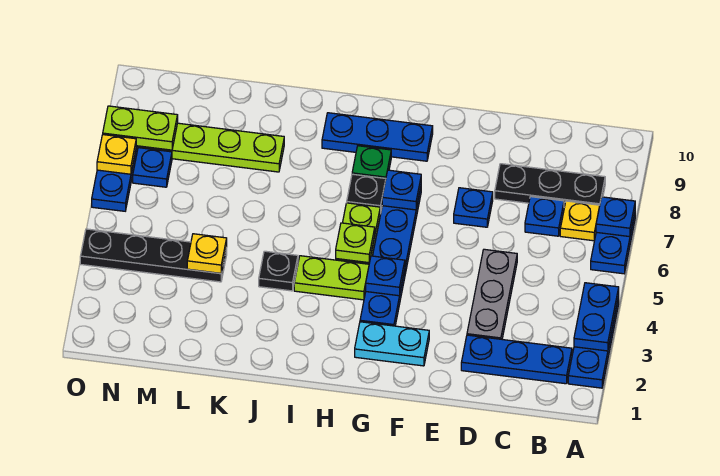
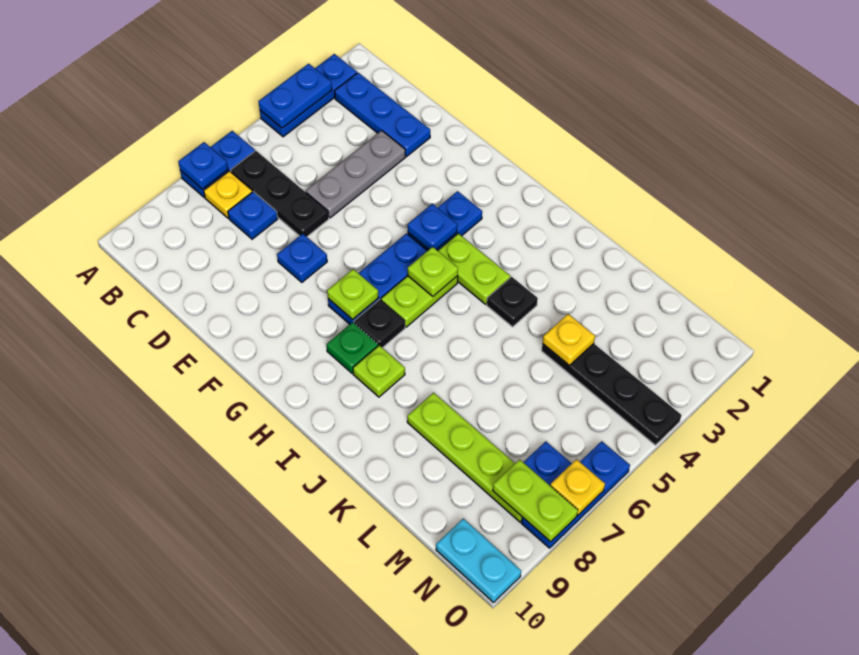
black plate B8:D8 level 1 -> black plate B6:D6 level 1
cyan plate F2:G2 level 1 -> cyan plate N10:O10 level 1
blue plate G7 level 2 -> lime plate G7 level 2
blue plate G9:I9 level 1 -> none
none -> lime plate I8 level 1

